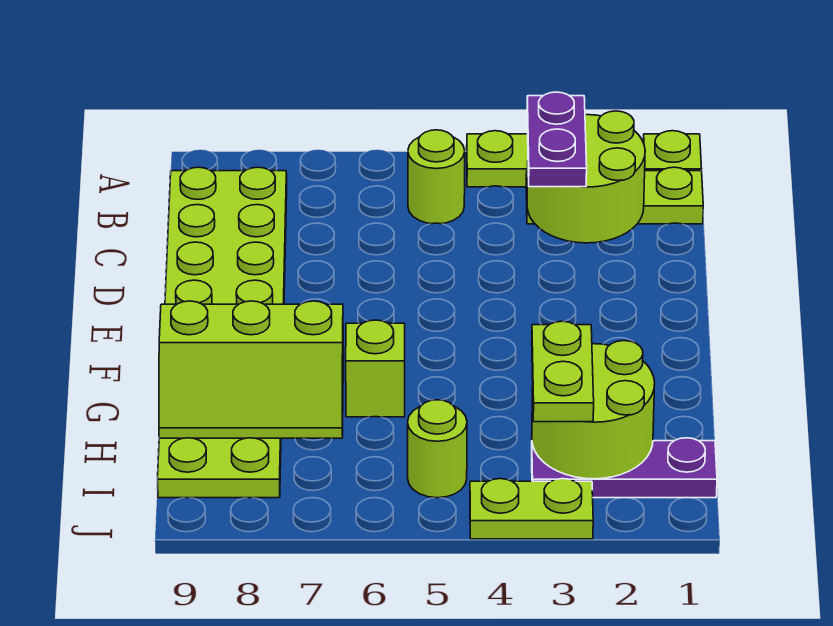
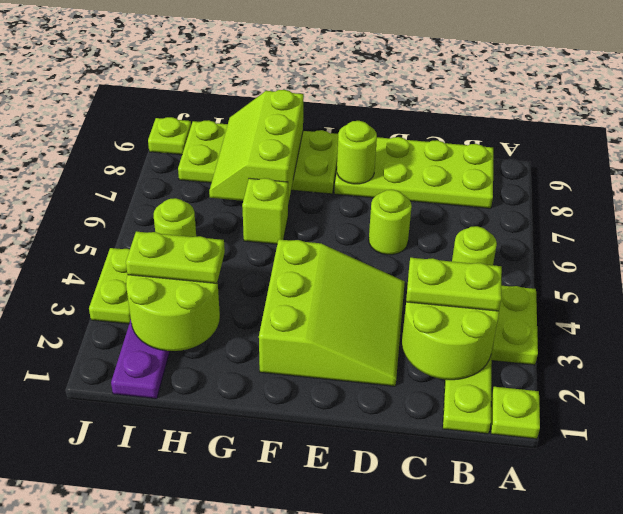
purple plate B3:C3 level 3 -> lime plate B3:C3 level 3
none -> lime slope D2:F4 level 1 top F
none -> lime round brick D6 level 1
none -> lime round brick E8 level 2
none -> lime plate J9 level 1

